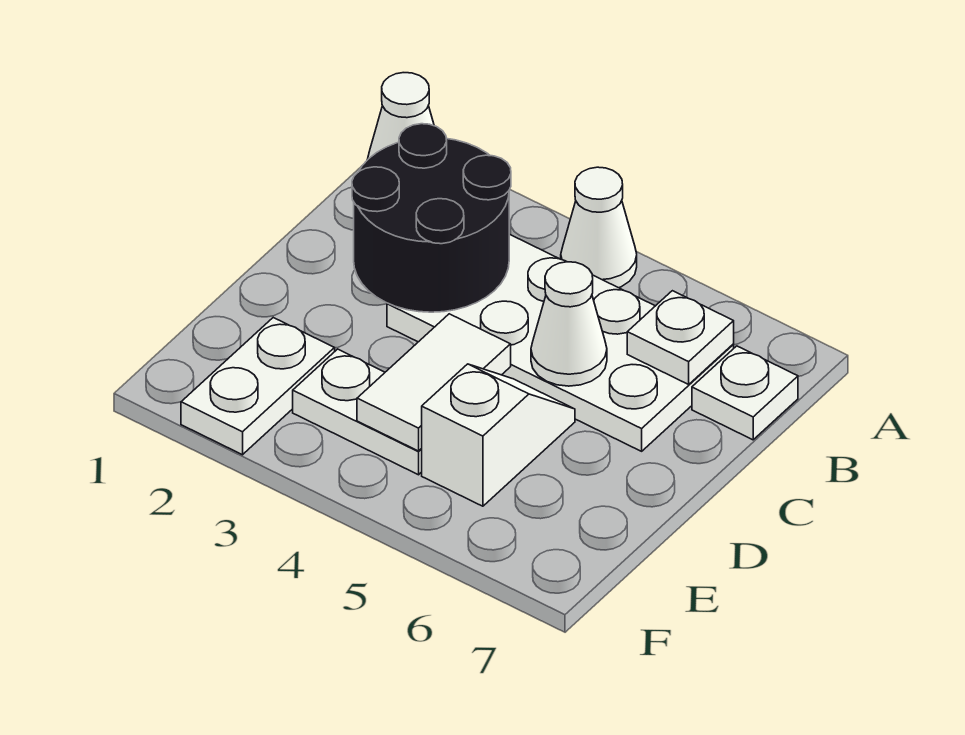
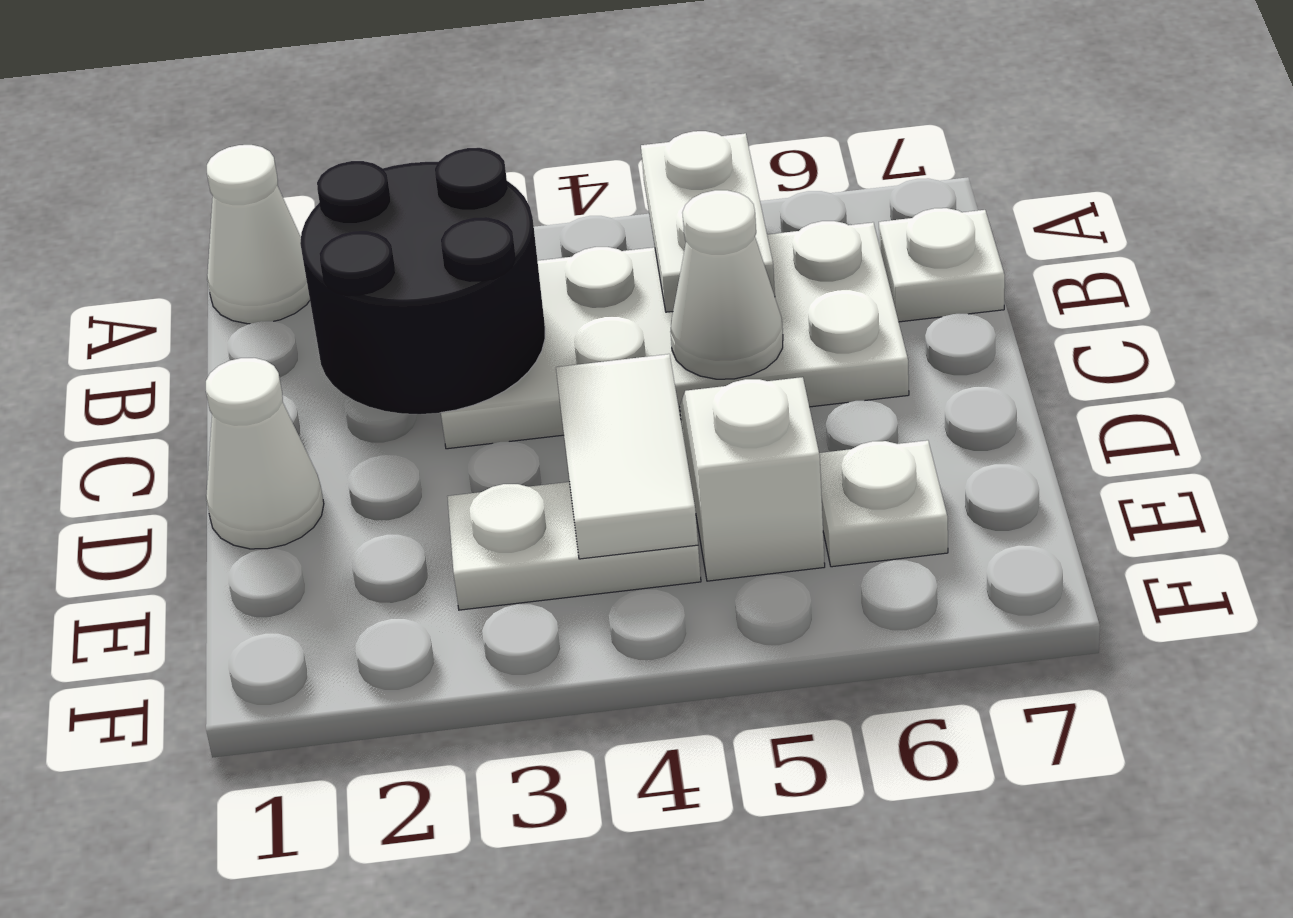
white cone A4 level 1 -> white cone D1 level 1
white plate B6 level 2 -> white plate E6 level 1
white plate E2:F2 level 1 -> white plate A5:B5 level 2

